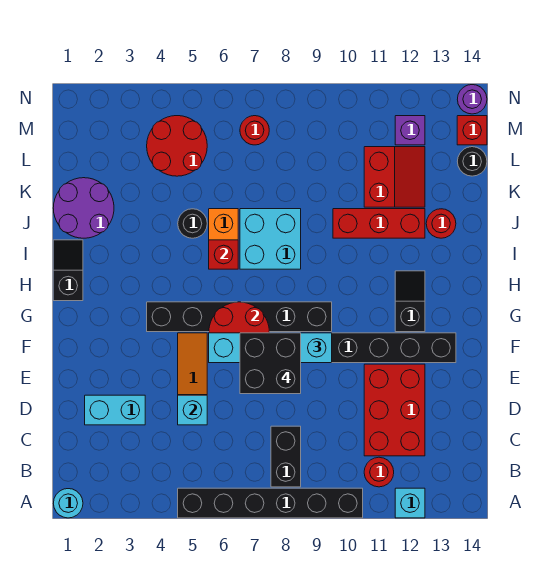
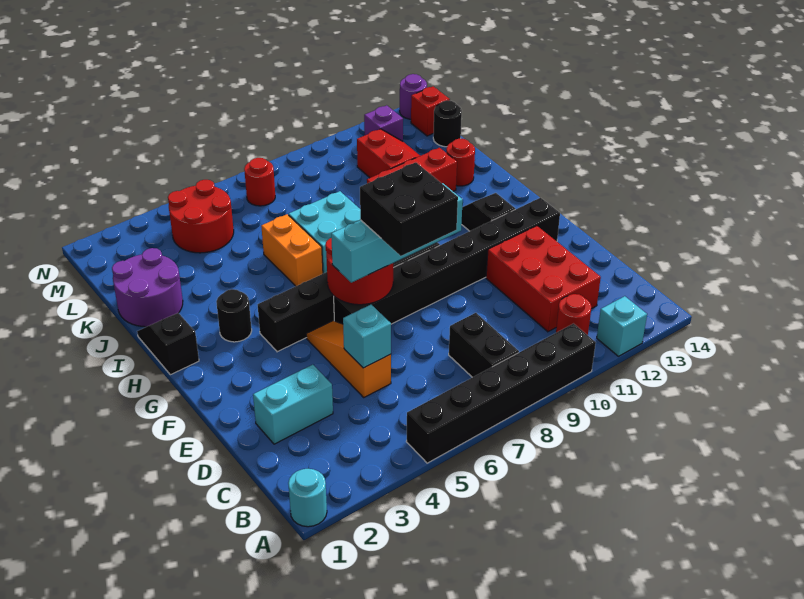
red brick I6 level 2 -> none
black round brick J5 level 1 -> black round brick H3 level 1

